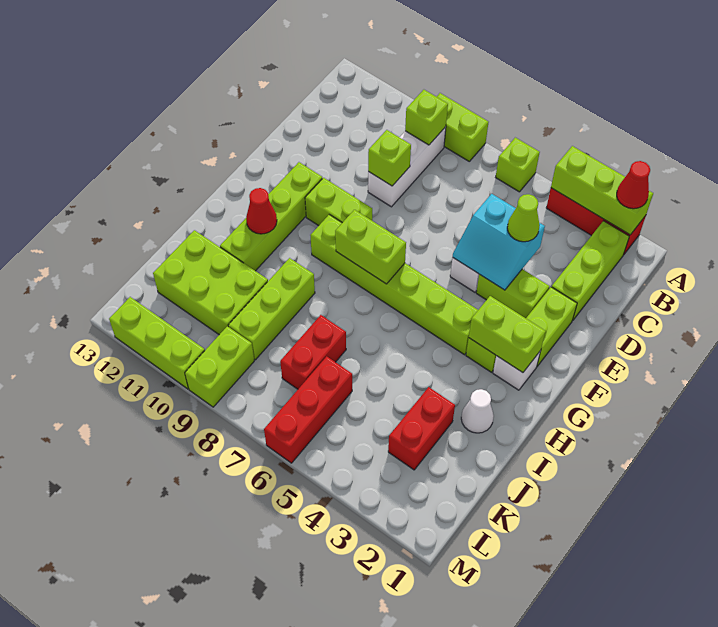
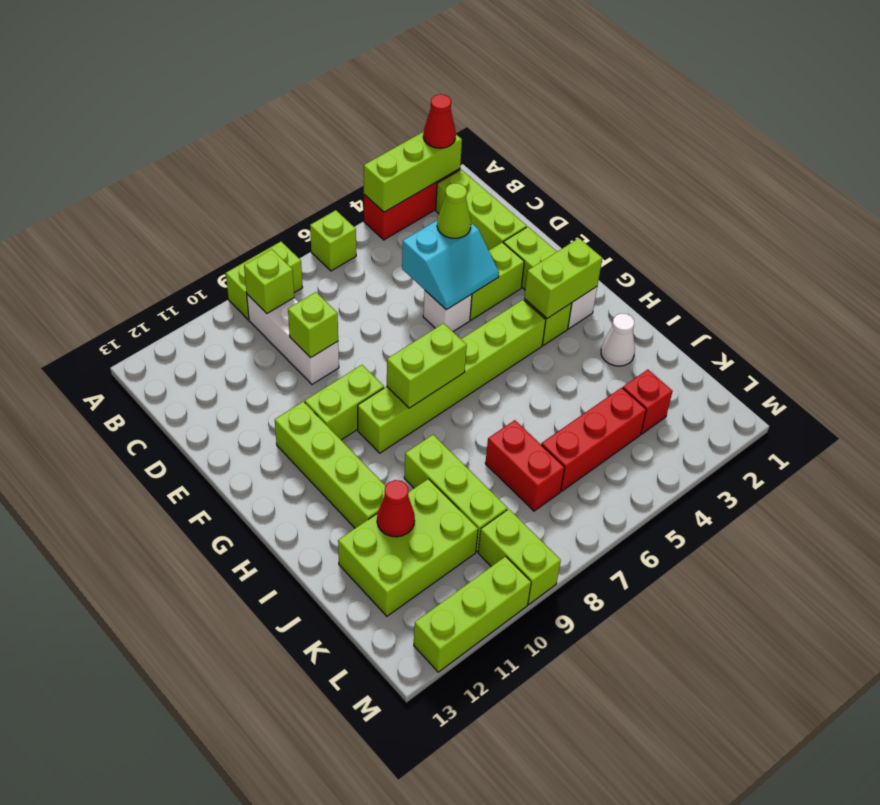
red cone H11 level 2 -> red cone J11 level 2
red brick J3:K3 level 1 -> red brick K3 level 1
red brick K6:M6 level 1 -> red brick K4:K6 level 1

